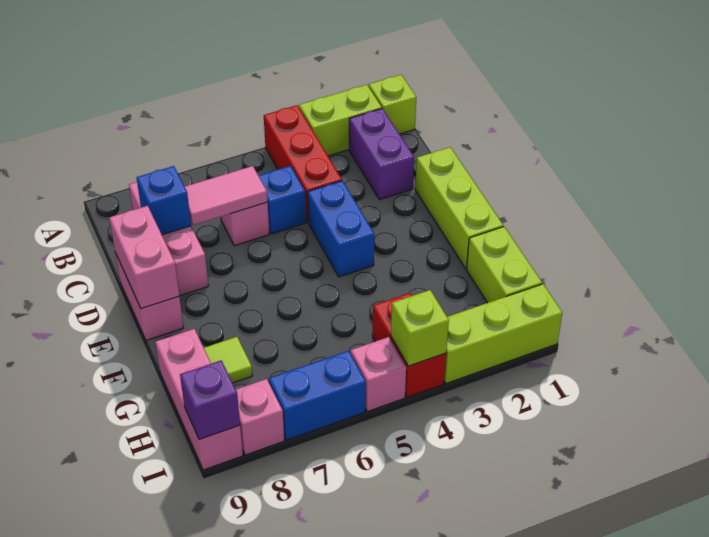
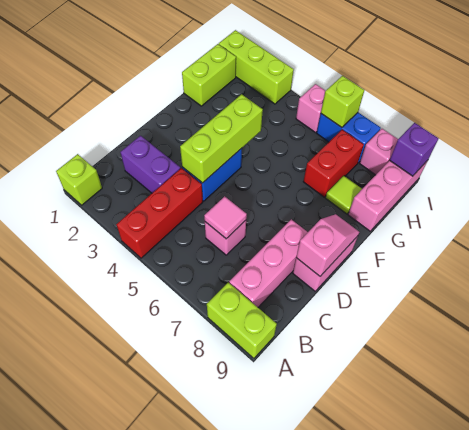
lime brick A2:A3 level 1 -> lime brick A8:A9 level 1
purple brick B2:C2 level 1 -> purple brick C2:C3 level 1
blue brick C5 level 1 -> none
pink tile C6:C7 level 2 -> pink tile C6 level 2
blue brick C8 level 2 -> none
lime brick D1:F1 level 1 -> lime brick D4:F4 level 2
pink brick D9:E9 level 2 -> pink slope D9:E9 level 2 top D
red brick H4:I4 level 1 -> red brick G7:H7 level 1
lime brick I4 level 2 -> lime brick I6 level 2

